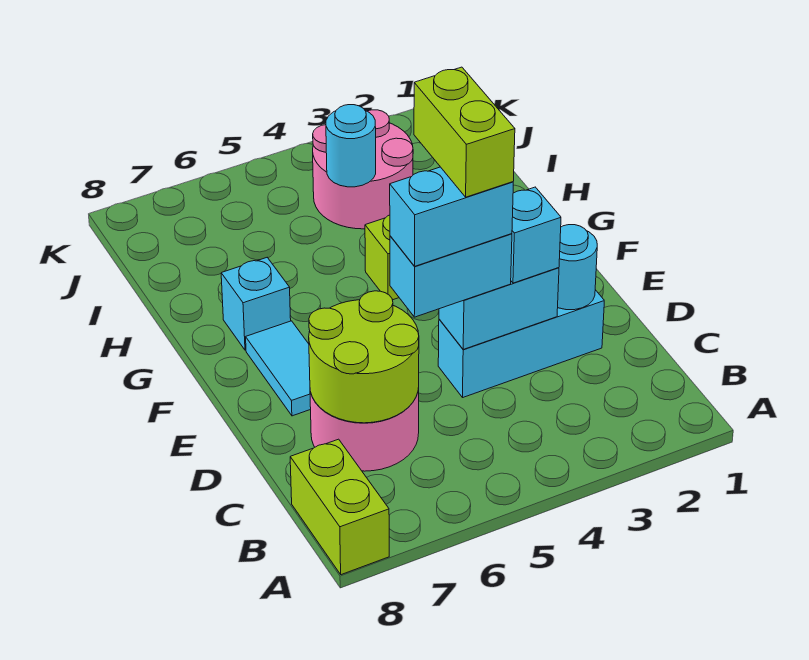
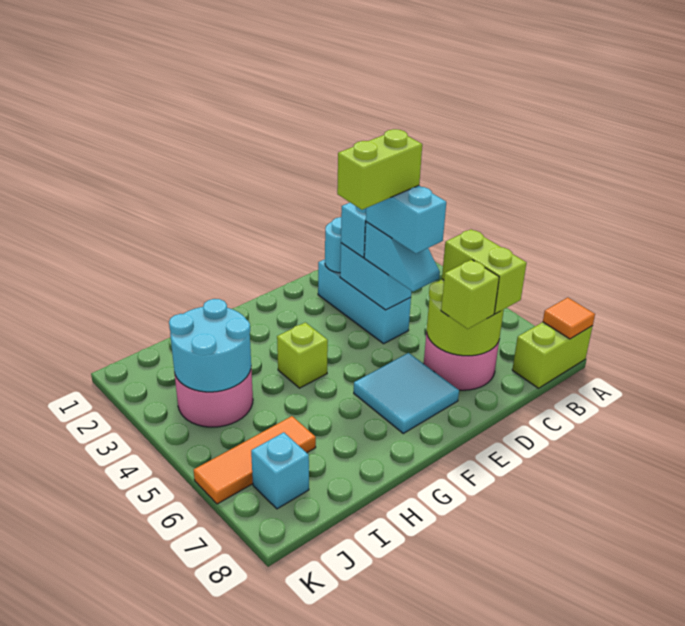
none -> orange tile A8 level 2
none -> lime brick C6:C7 level 3
cyan brick D4:D5 level 3 -> cyan slope D4:D5 level 3 top 4
none -> lime brick D7 level 3
cyan tile E7:F7 level 1 -> cyan tile E6:F7 level 1
cyan brick G7 level 1 -> cyan brick J7 level 1
cyan round brick I4 level 2 -> cyan round brick I3:J4 level 2
none -> orange tile I6:K6 level 1

